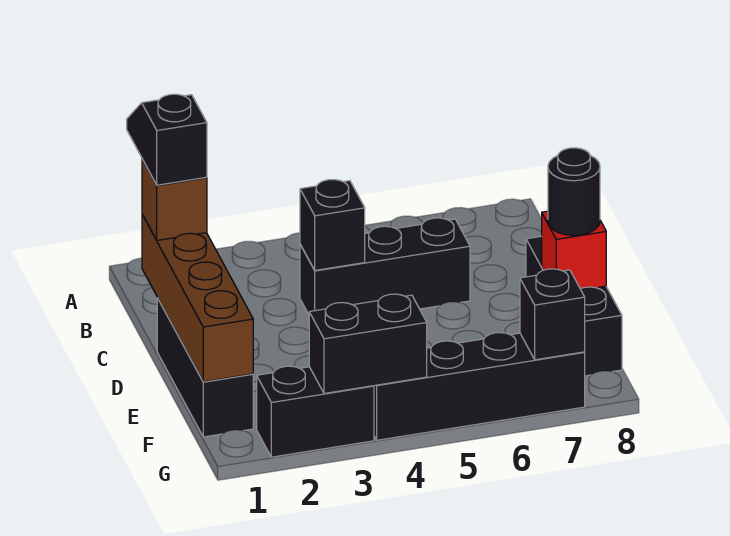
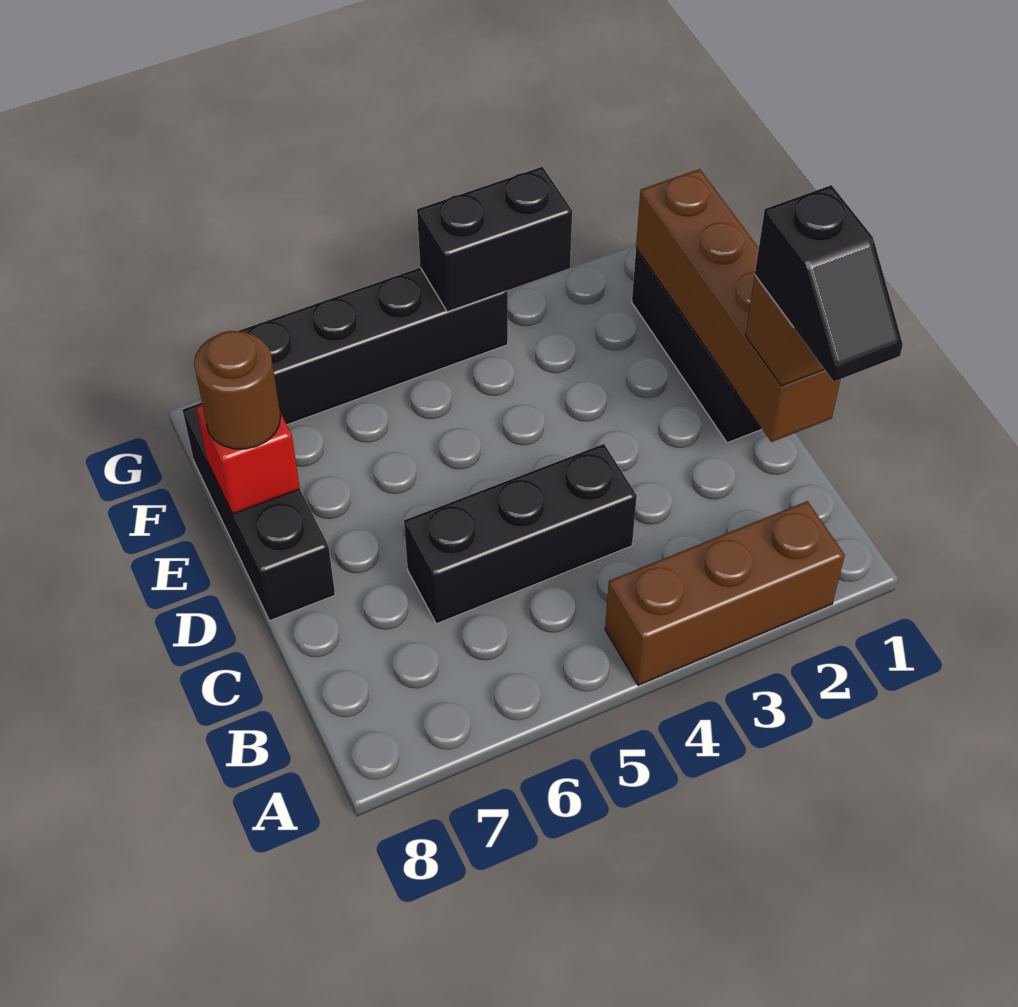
none -> brown brick A2:A4 level 1
black brick C4 level 2 -> none
black round brick E8 level 3 -> brown round brick E8 level 3
black brick G2:G3 level 1 -> none
black brick G7 level 2 -> none

